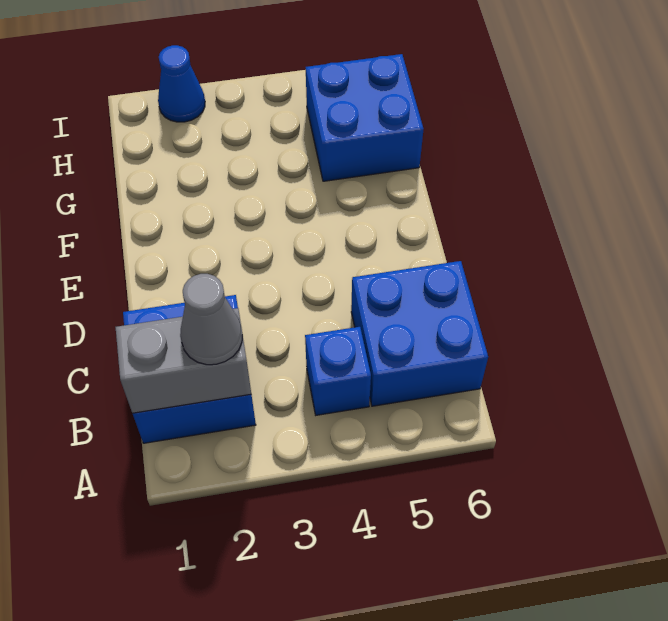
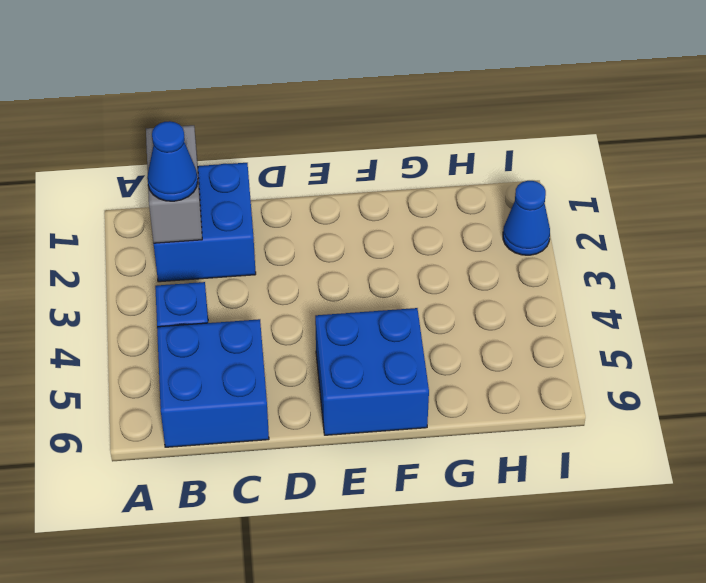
grey cone B2 level 3 -> blue cone B2 level 3
blue brick G5:H6 level 1 -> blue brick E5:F6 level 1

